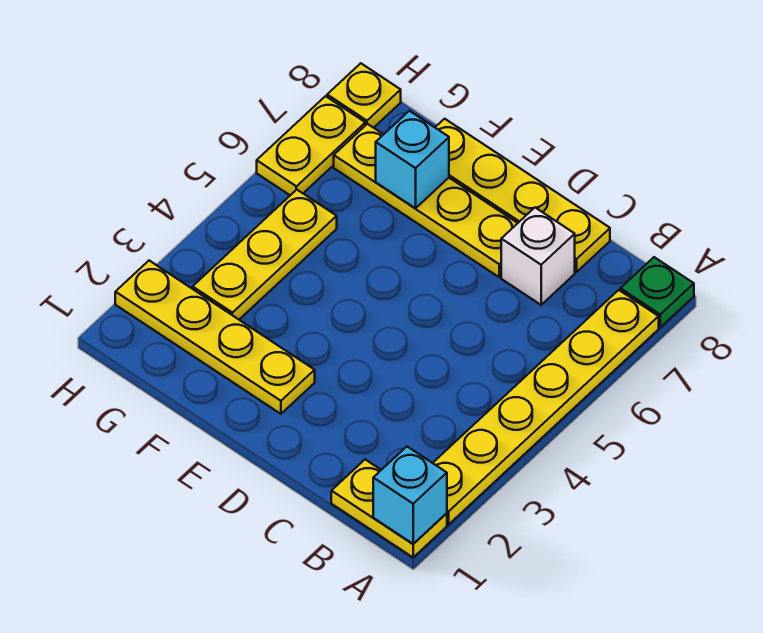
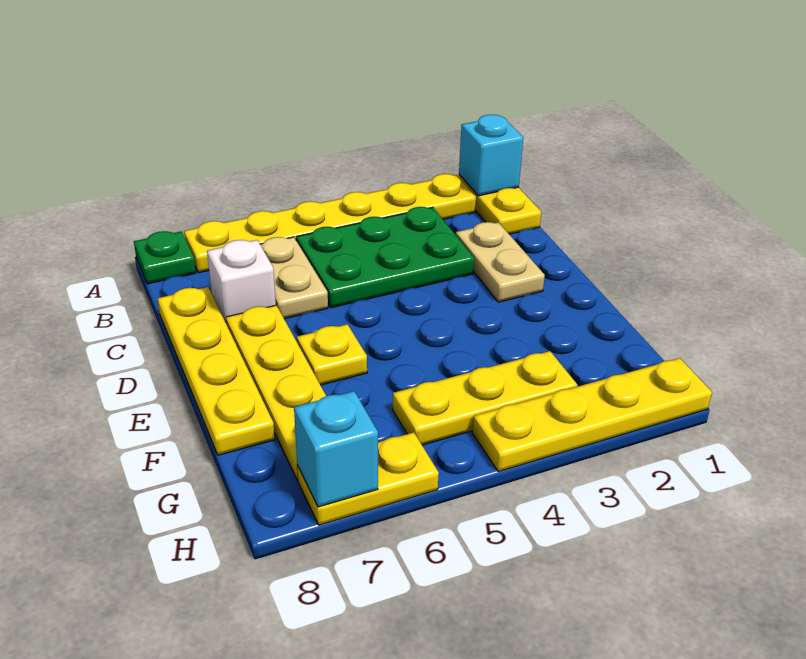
none -> green plate B3:C5 level 1
none -> tan plate B6:C6 level 1
none -> tan plate C2:D2 level 1
yellow plate E2:H2 level 1 -> yellow plate H1:H4 level 1
cyan brick F7 level 2 -> cyan brick H7 level 2
yellow plate H8 level 1 -> yellow plate E6 level 1

